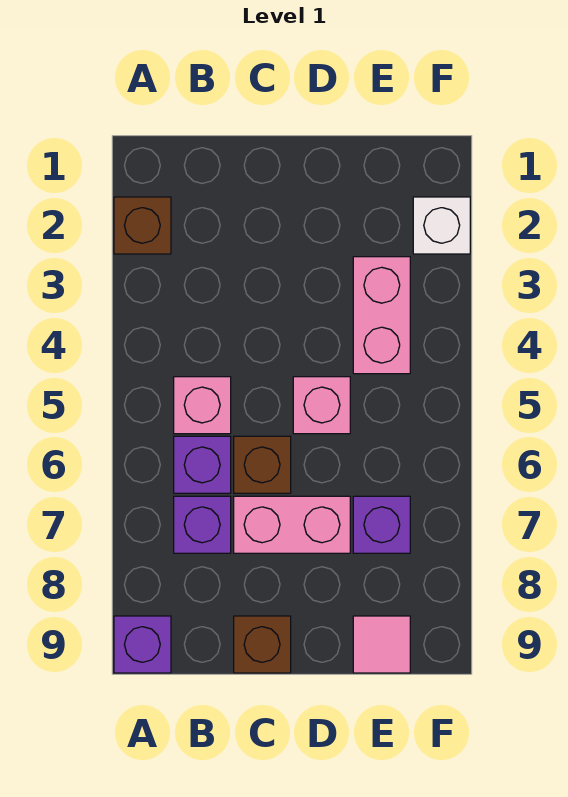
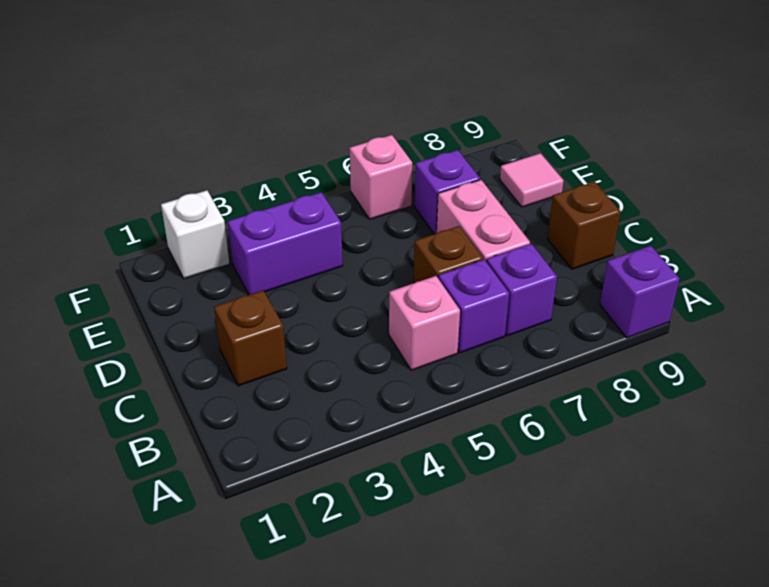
brown brick A2 level 1 -> brown brick C2 level 1
pink brick D5 level 1 -> pink brick F6 level 1
pink brick E3:E4 level 1 -> purple brick E3:E4 level 1

